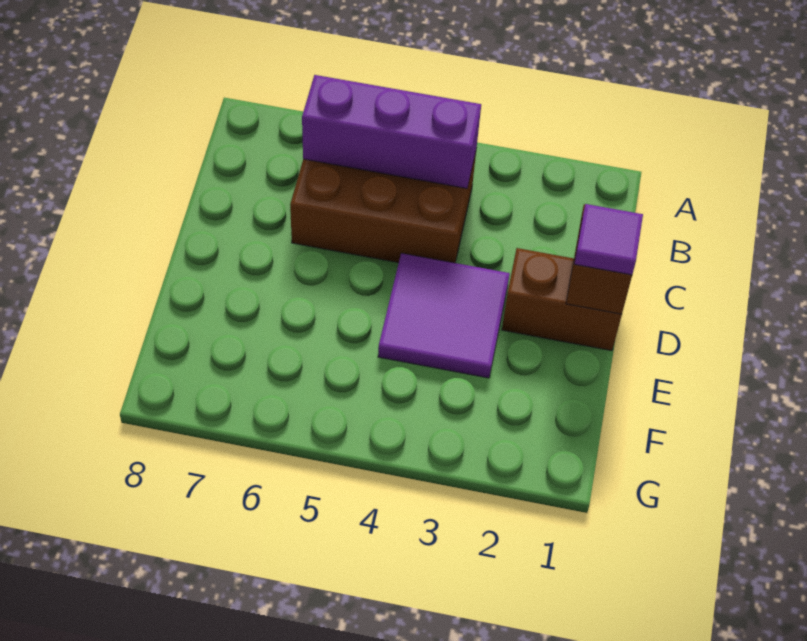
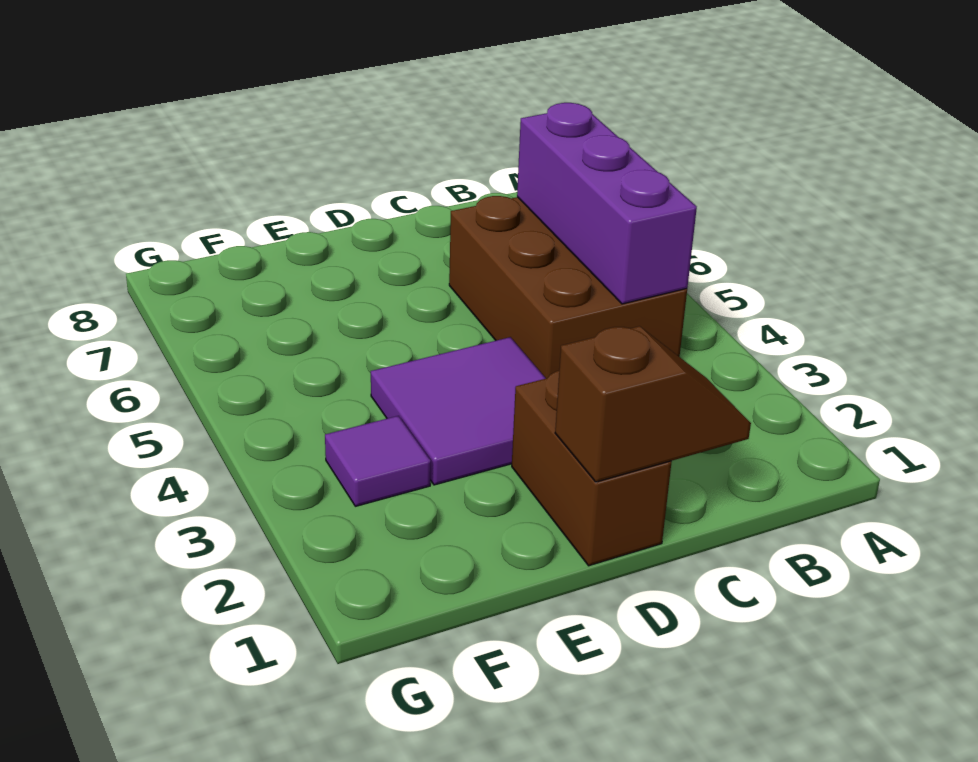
purple tile D1 level 3 -> purple tile F3 level 1

